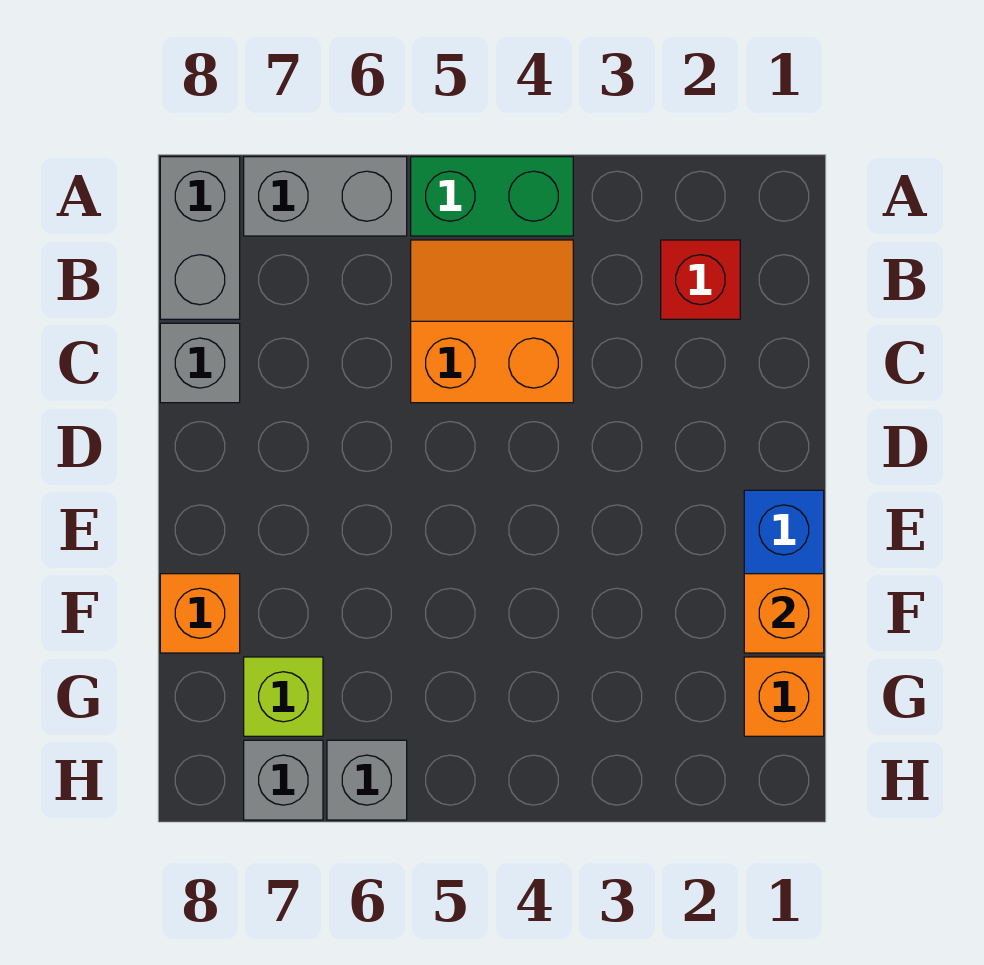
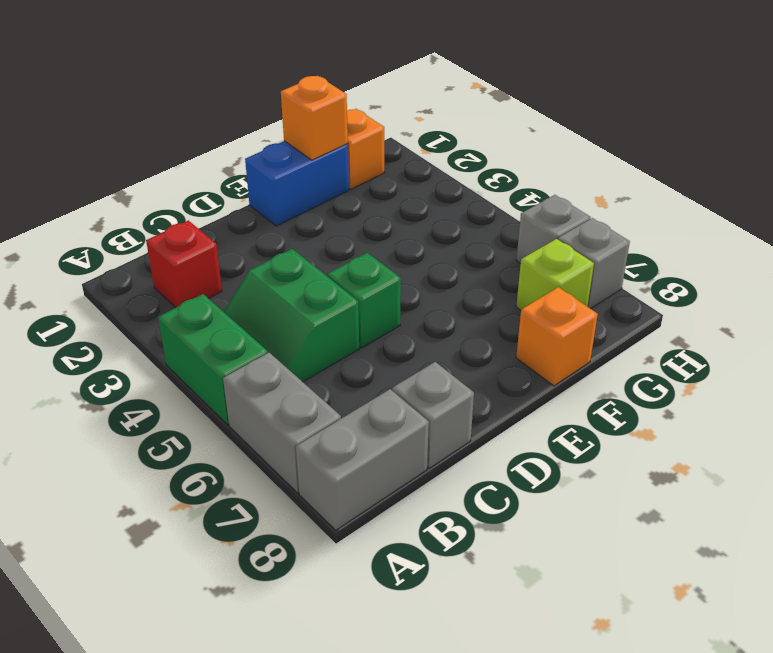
orange slope B4:C5 level 1 top C -> green slope B4:C5 level 1 top C
none -> green brick D5 level 1

